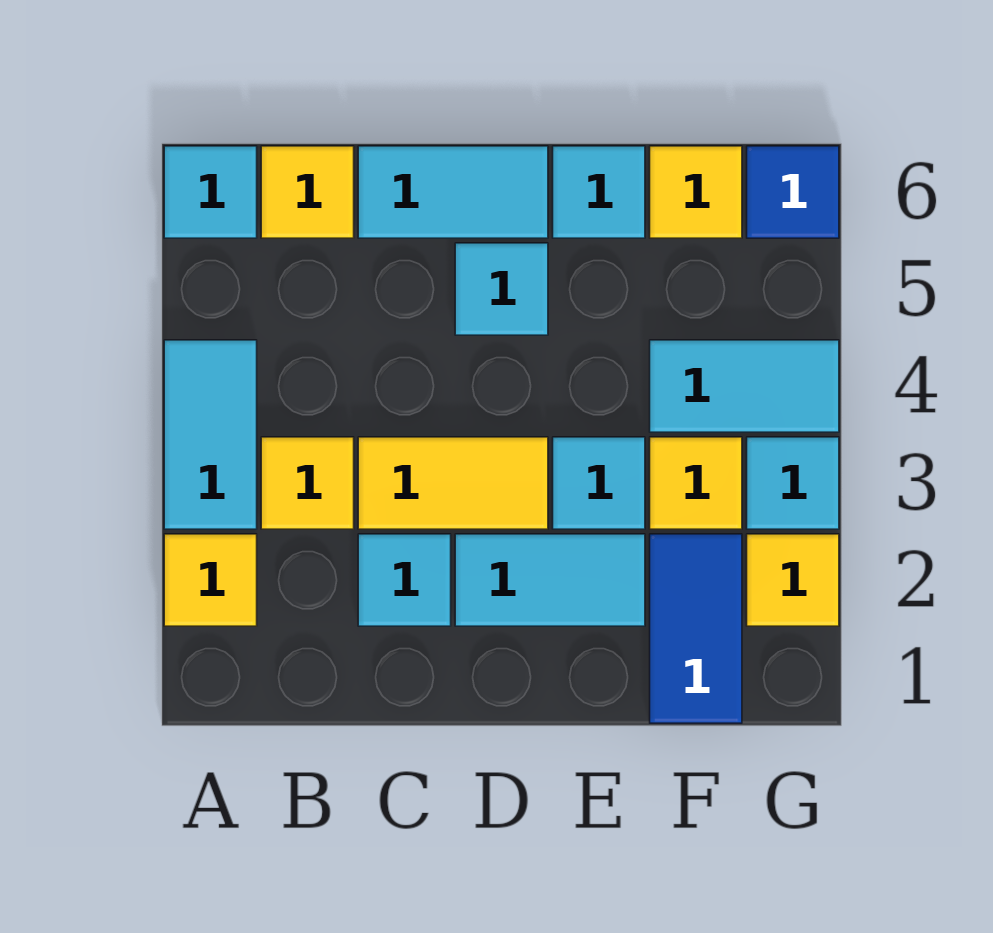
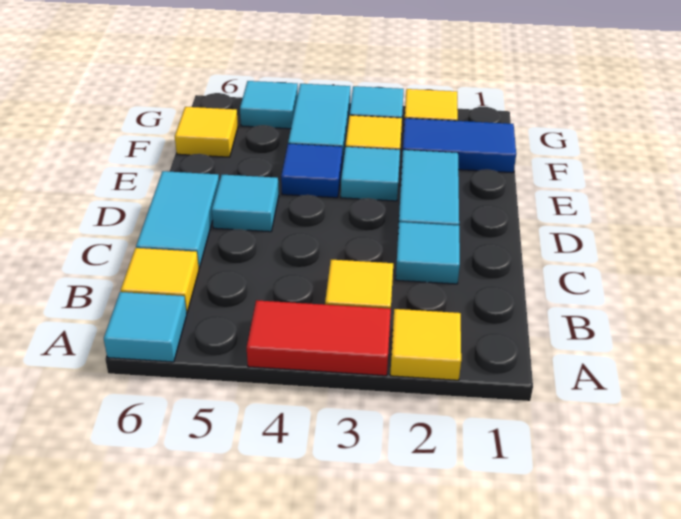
cyan tile A3:A4 level 1 -> red tile A3:A4 level 1
yellow tile C3:D3 level 1 -> none
cyan tile E6 level 1 -> cyan tile G5 level 1
blue tile G6 level 1 -> blue tile E4 level 1

